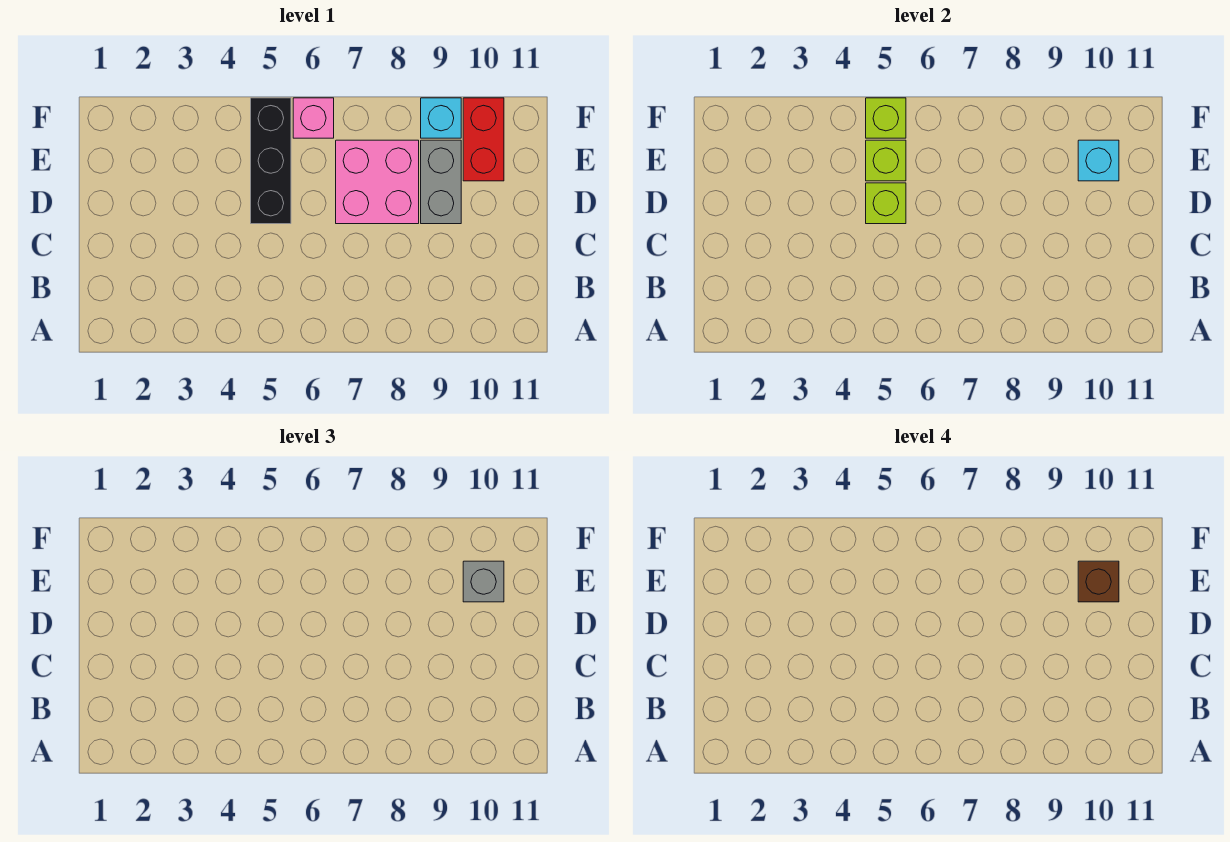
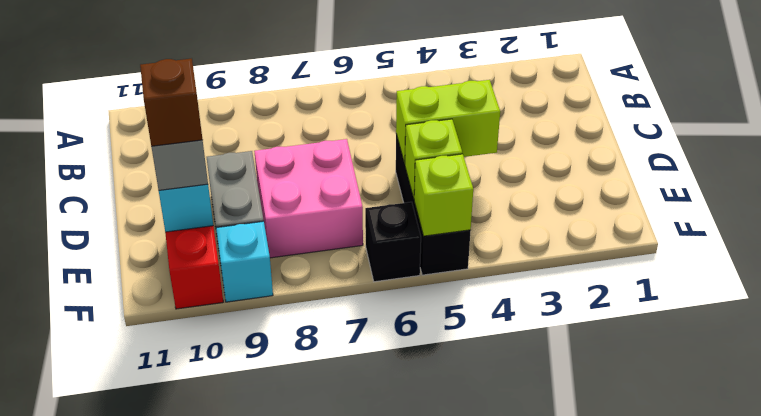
lime brick D5 level 2 -> lime brick D4:D5 level 2
pink brick F6 level 1 -> black brick F6 level 1

